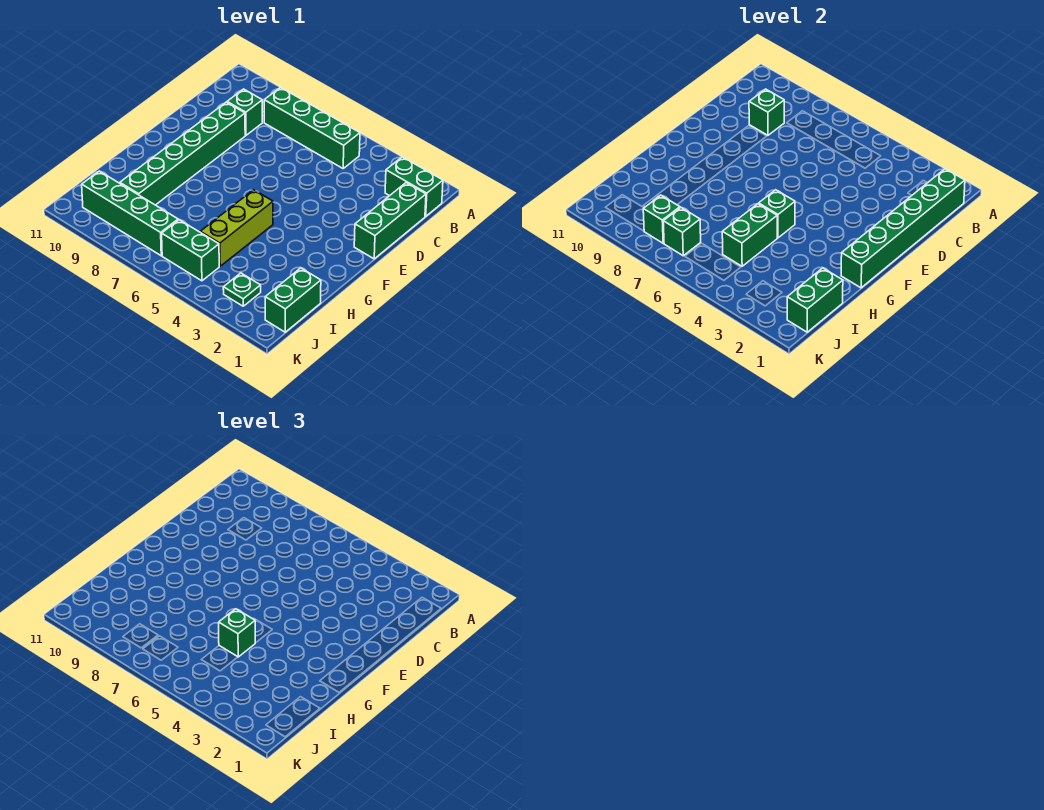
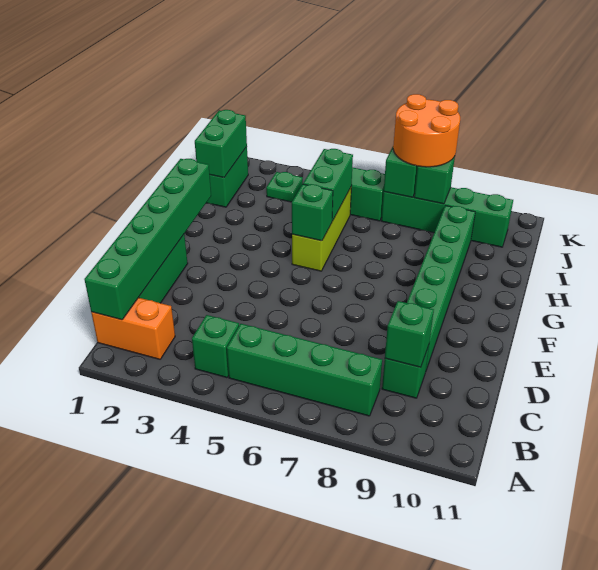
green brick B1:B2 level 1 -> orange brick B1:B2 level 1
green brick H5 level 3 -> green brick B4 level 1
none -> orange round brick J7:K8 level 3

